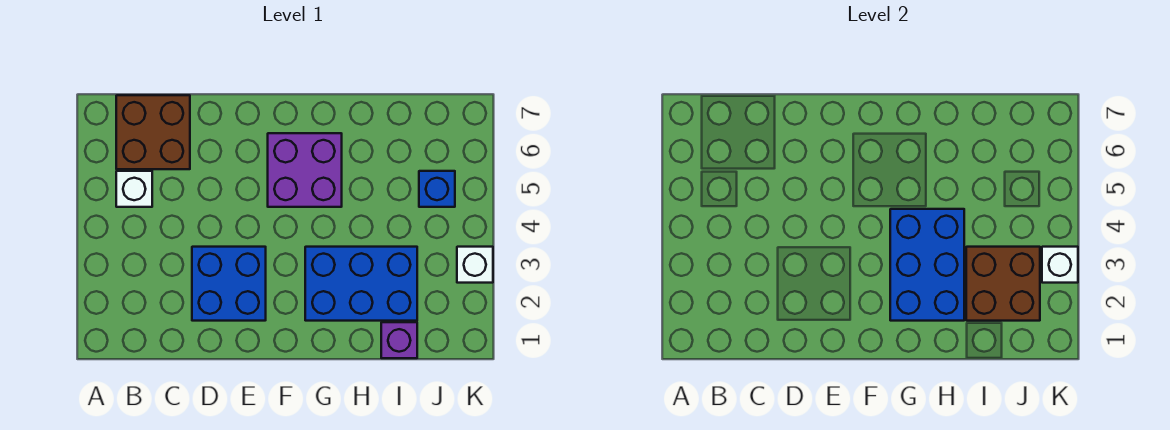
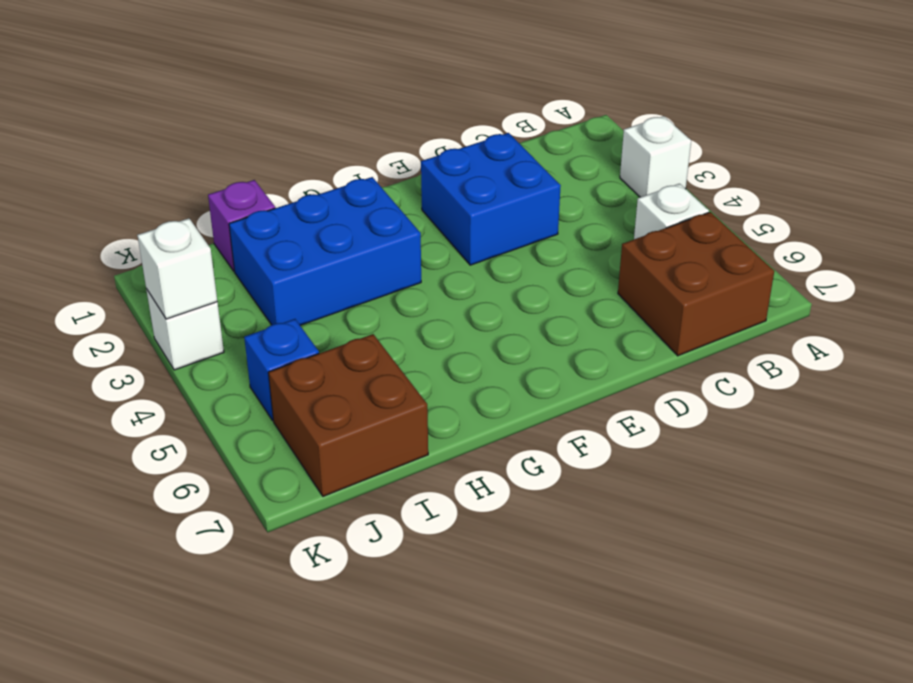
none -> white brick A3 level 1
purple brick F5:G6 level 1 -> none
blue brick G2:H4 level 2 -> none
brown brick I2:J3 level 2 -> brown brick I6:J7 level 1

